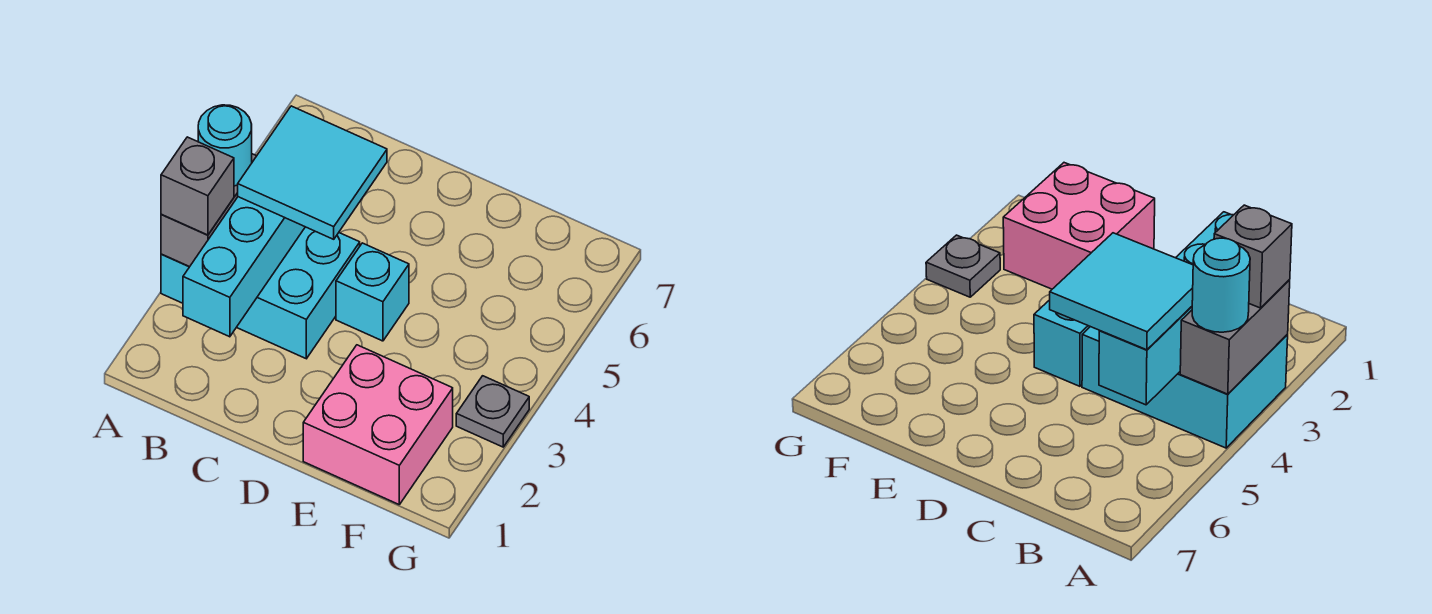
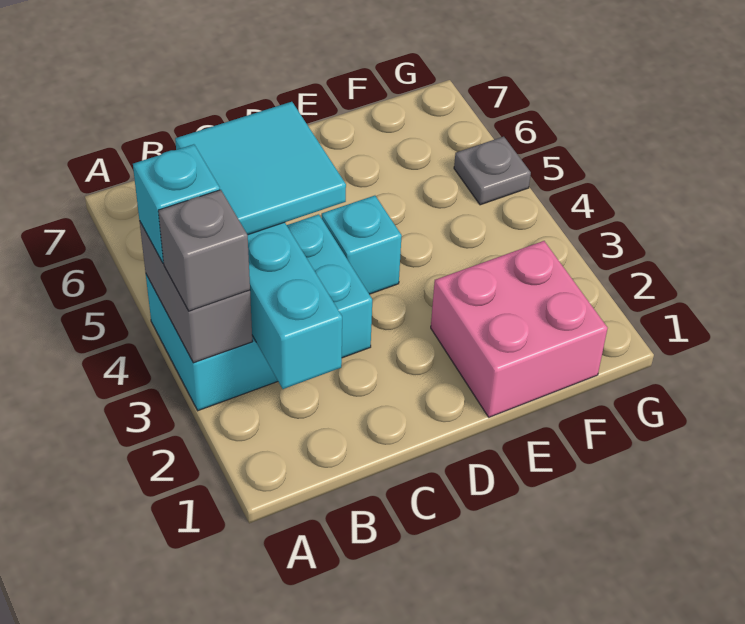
cyan round brick A4 level 3 -> cyan brick A4 level 3
grey plate G3 level 1 -> grey plate G5 level 1

